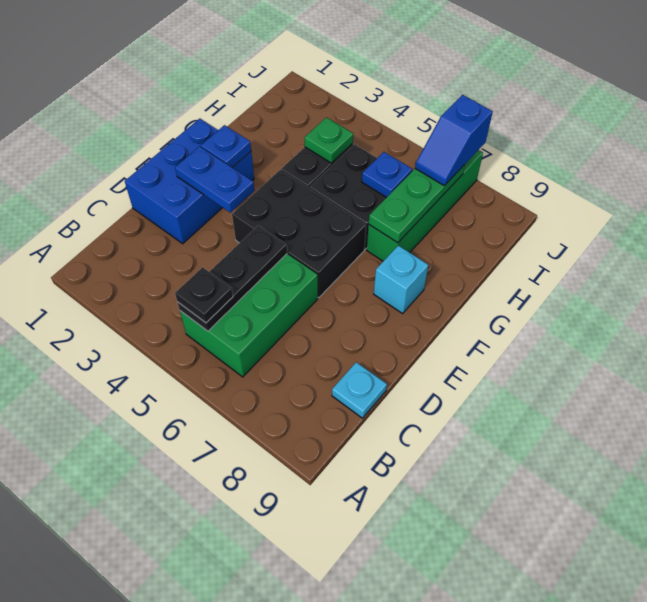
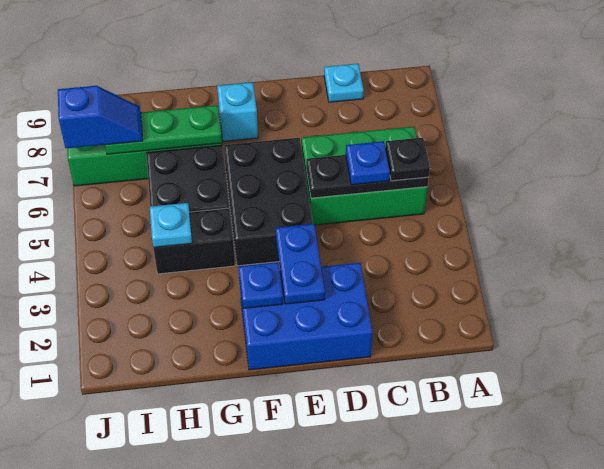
green plate H4 level 2 -> cyan plate H4 level 2
blue plate H6 level 2 -> blue plate C5 level 3

